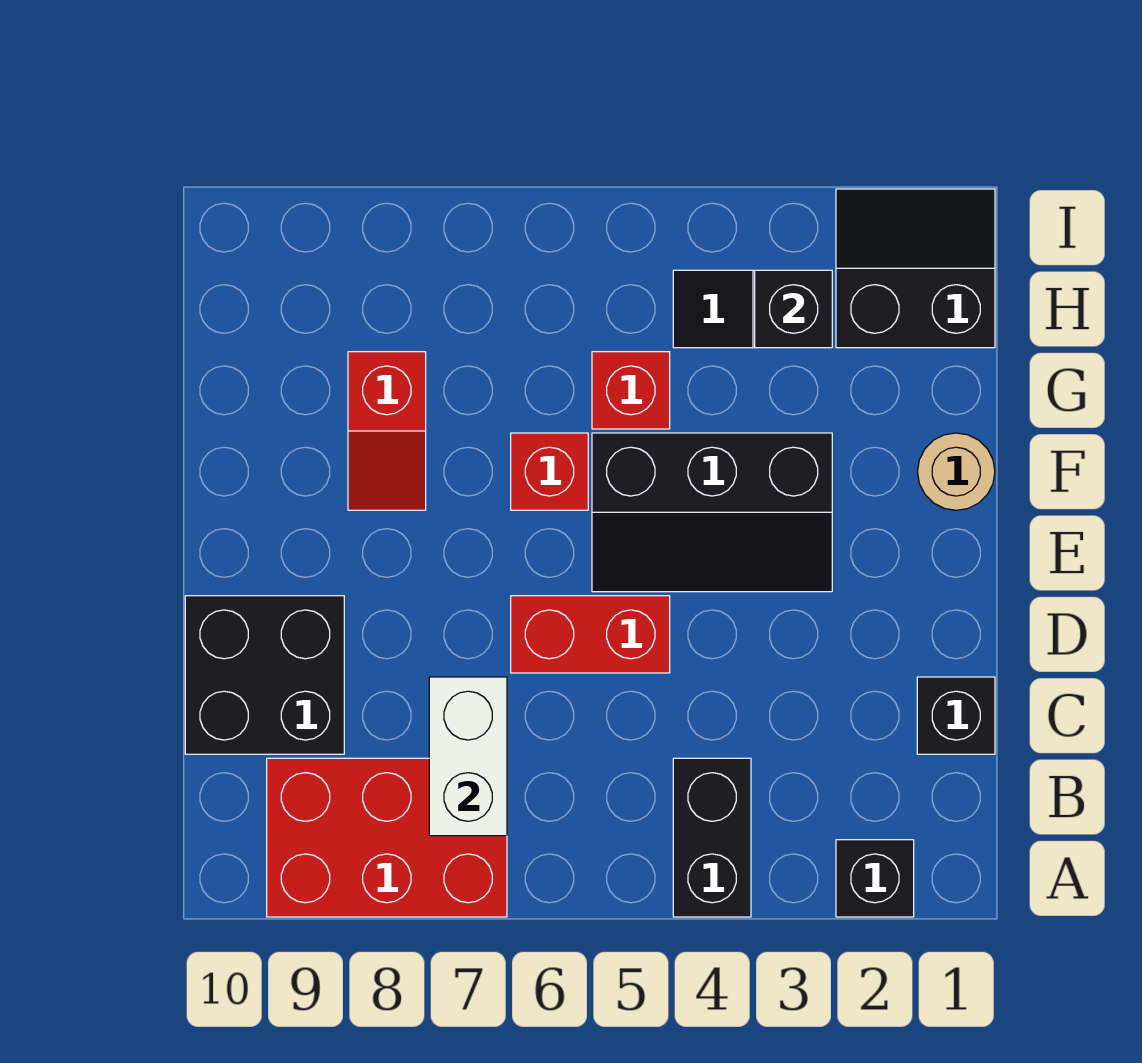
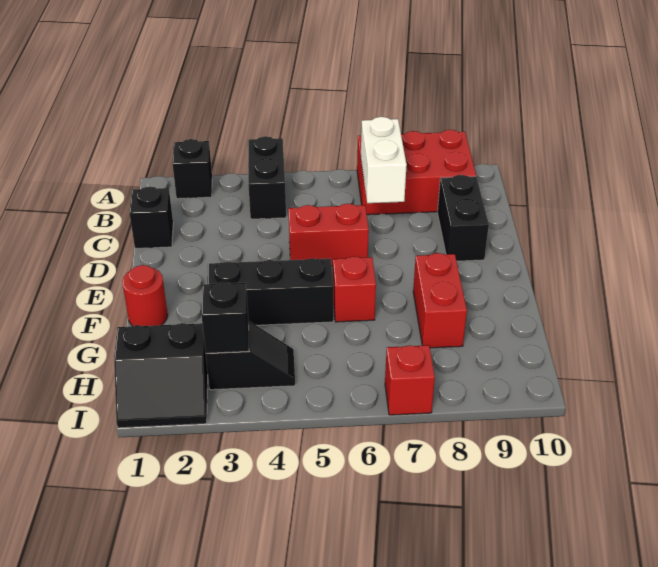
black brick C9:D10 level 1 -> black brick C9:D9 level 1
tan round brick F1 level 1 -> red round brick F1 level 1
red slope F8:G8 level 1 top G -> red brick F8:G8 level 1
red brick G5 level 1 -> red brick I7 level 1

